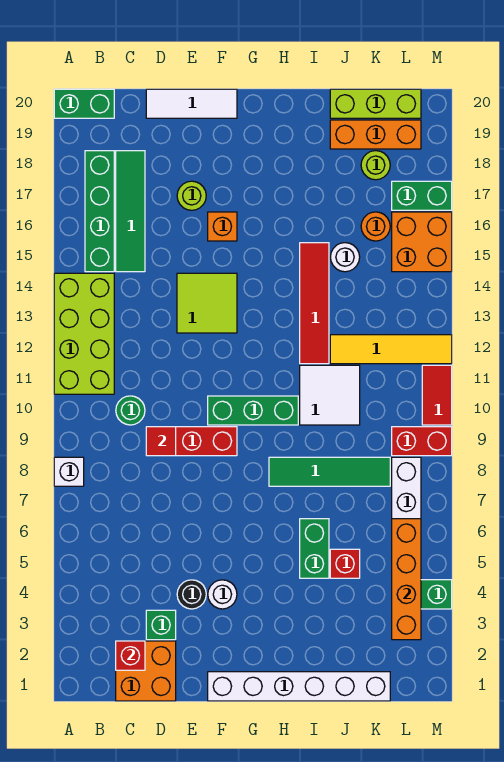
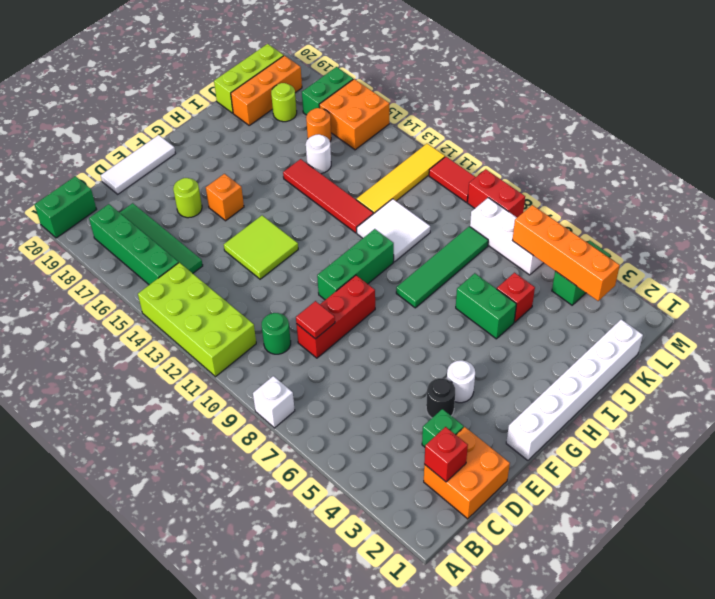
red brick L9:M9 level 1 -> red brick M8:M9 level 1

